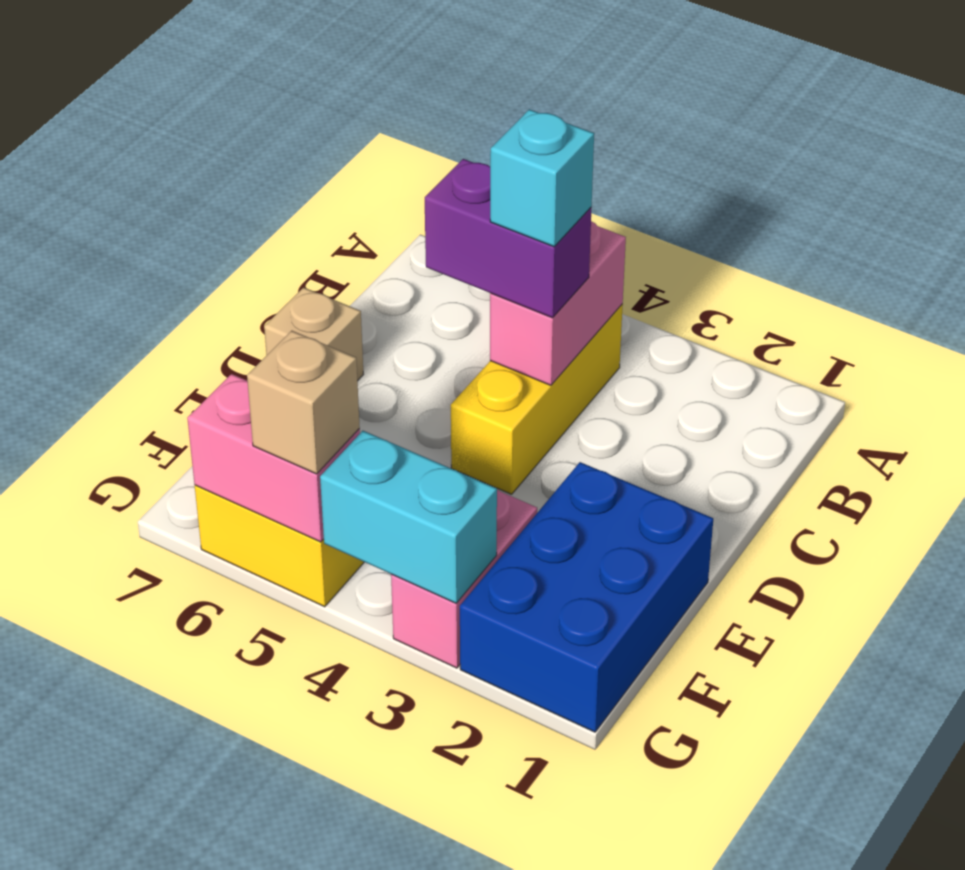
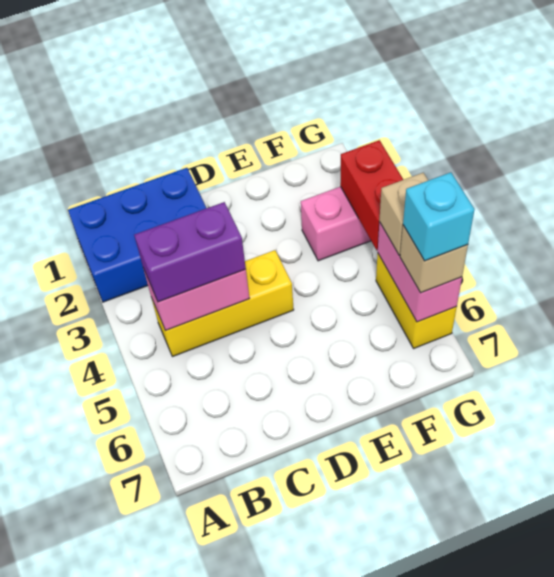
purple brick C4:C5 level 3 -> purple brick B4:C4 level 3
cyan brick C4 level 4 -> cyan brick G6 level 4
tan brick D7 level 1 -> tan brick G6 level 3
blue brick E1:G2 level 1 -> blue brick A1:C2 level 1
cyan brick G3:G4 level 2 -> red brick G3:G4 level 2

